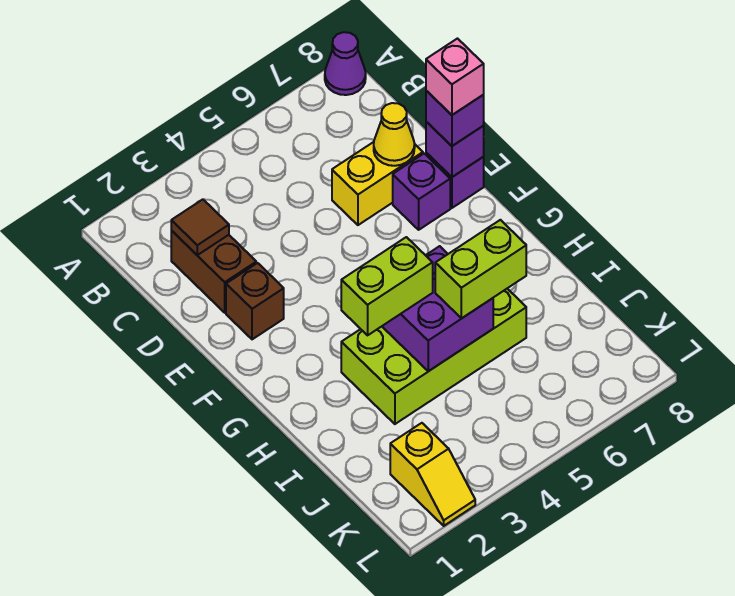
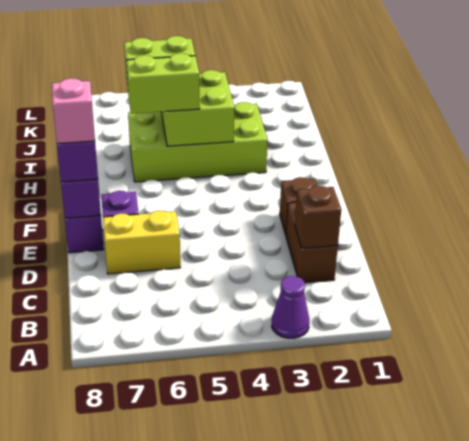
purple cone A8 level 1 -> purple cone A3 level 1
brown tile C2 level 2 -> brown brick C2 level 2
yellow cone D7 level 2 -> none
lime brick H3:H4 level 3 -> lime brick H5:H6 level 3
purple brick H4:I5 level 2 -> lime brick H4:I5 level 2
yellow slope K2:L2 level 1 top K -> none

